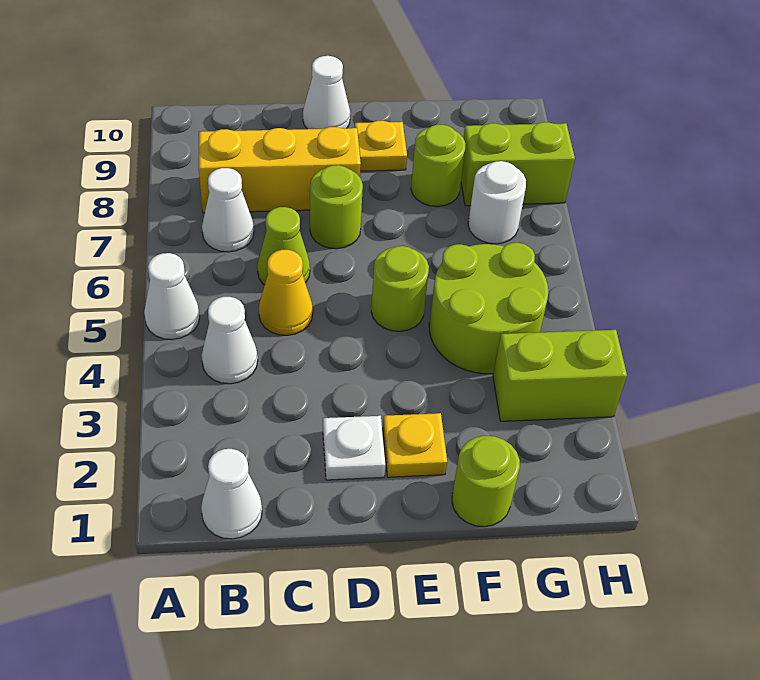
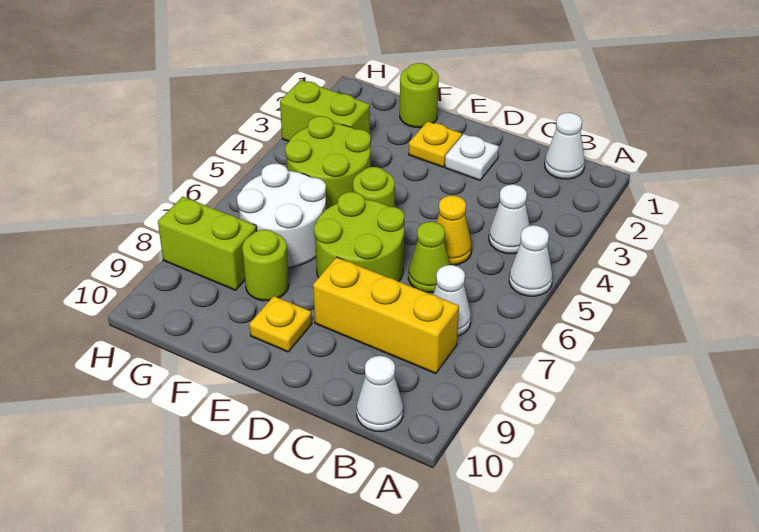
lime round brick D7 level 1 -> lime round brick D6:E7 level 1
white cone D10 level 1 -> white cone B10 level 1
white round brick G7 level 1 -> white round brick F6:G7 level 1

